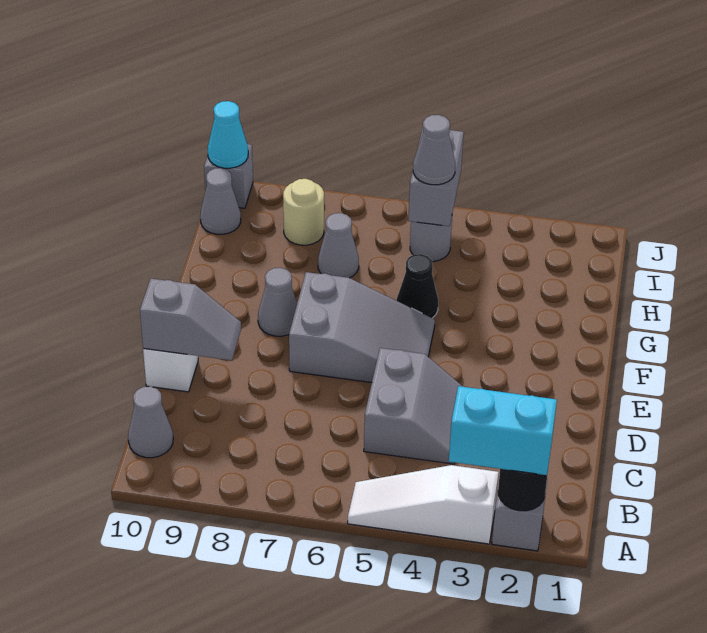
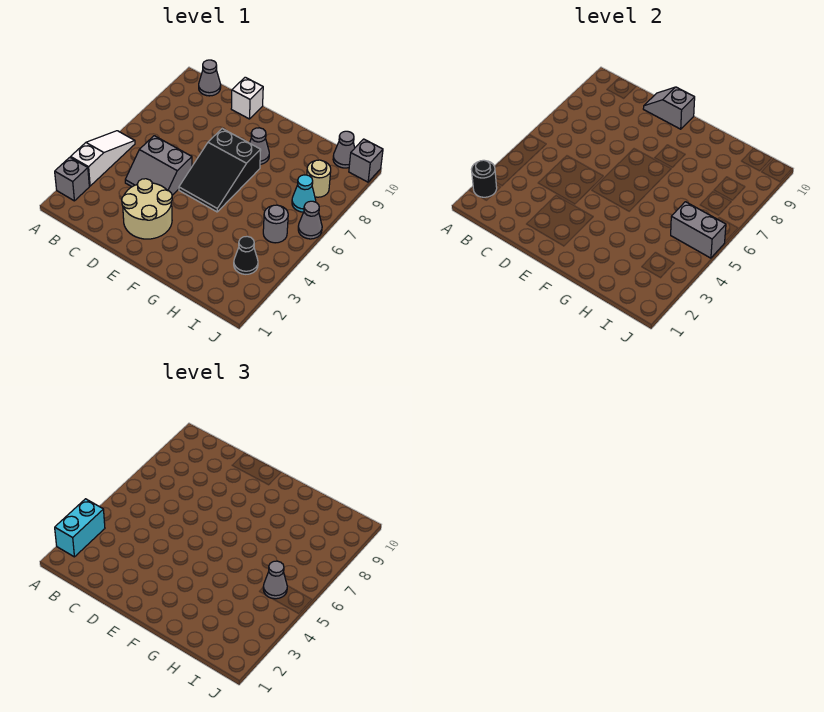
none -> tan round brick D2:E3 level 1
grey slope D9:D10 level 2 top 10 -> grey slope D10:E10 level 2 top E
grey slope E5:F7 level 1 top 7 -> black slope E5:F7 level 1 top 7
black cone G5 level 1 -> black cone I3 level 1
grey cone H7 level 1 -> grey cone J6 level 1
cyan cone J10 level 2 -> cyan cone I7 level 1

